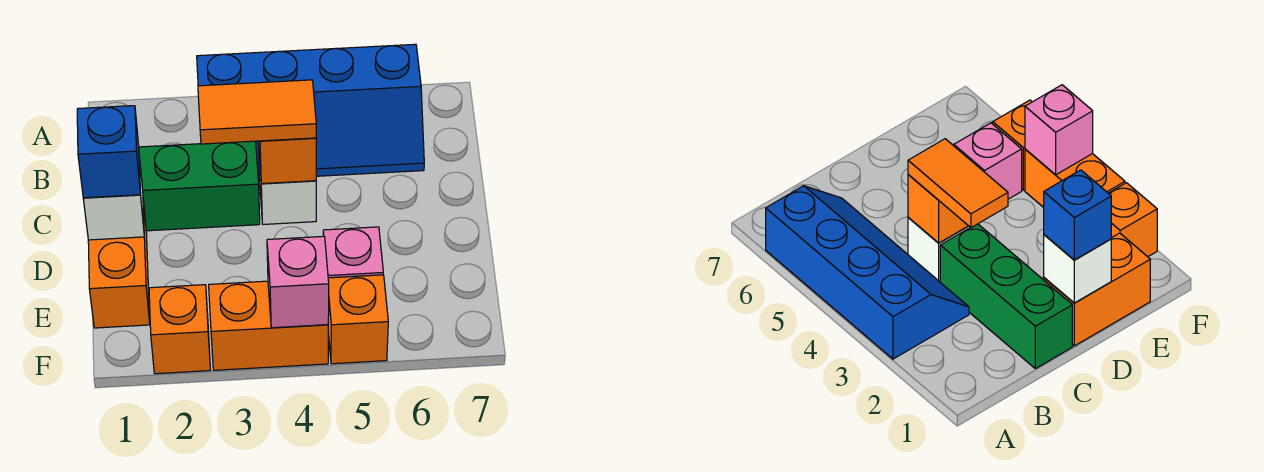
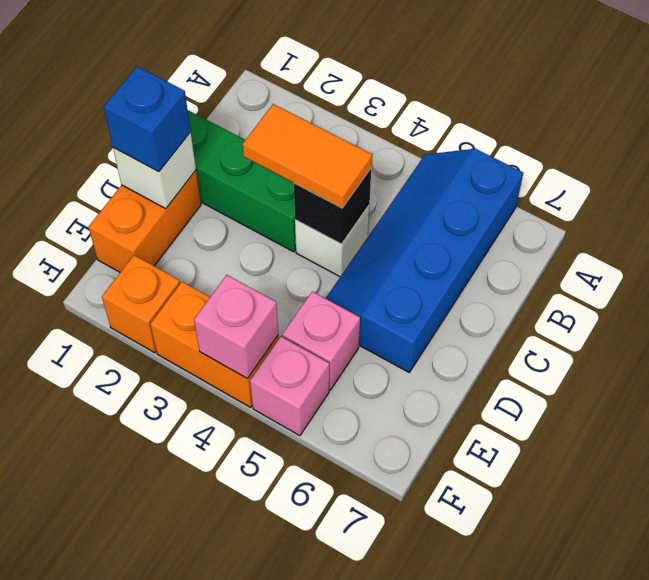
blue slope A3:B6 level 1 top A -> blue slope A5:D6 level 1 top 6
orange brick C4 level 2 -> black brick C4 level 2
orange brick F5 level 1 -> pink brick F5 level 1

